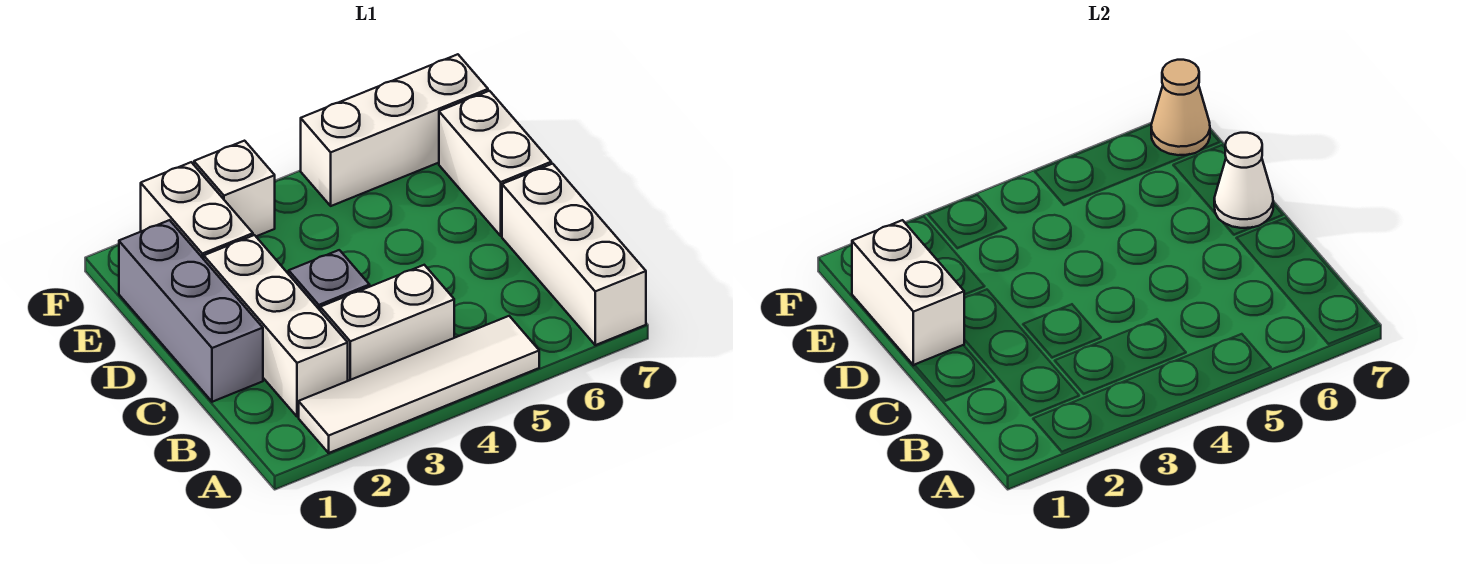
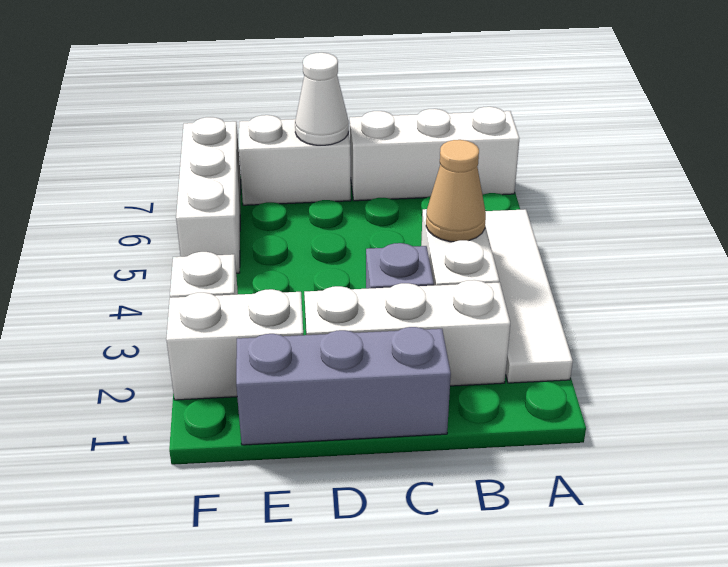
white brick D1:E1 level 2 -> none
tan cone F7 level 2 -> tan cone B4 level 2

